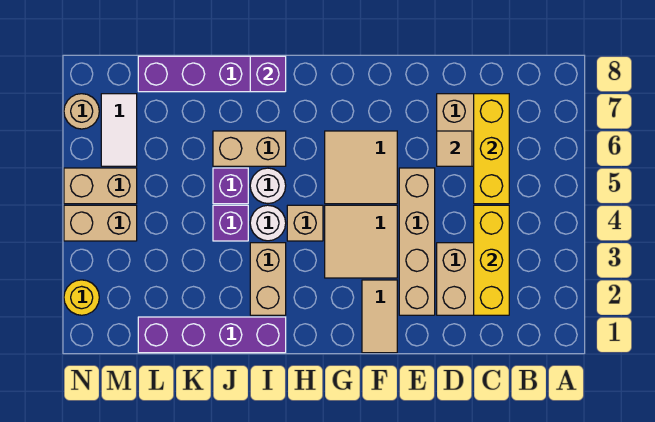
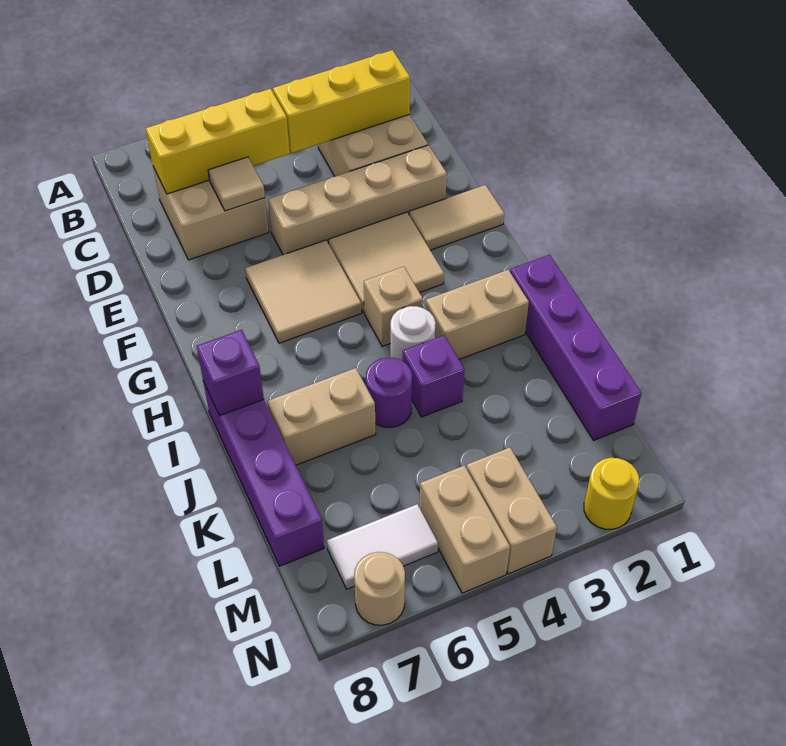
white round brick I5 level 1 -> none
tan brick I6:J6 level 1 -> tan brick J6:J7 level 1
purple brick J5 level 1 -> purple round brick J5 level 1

